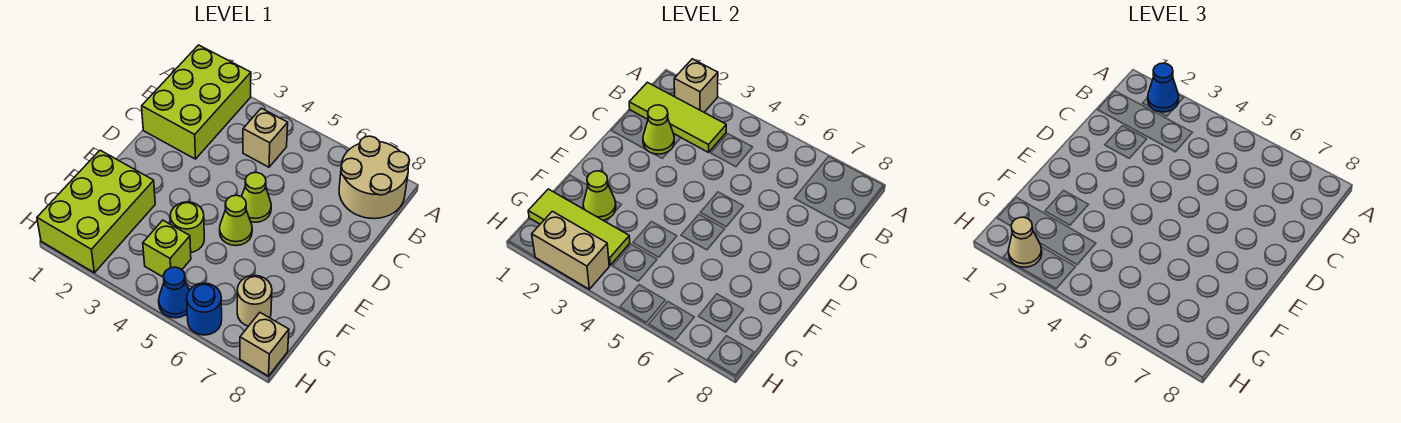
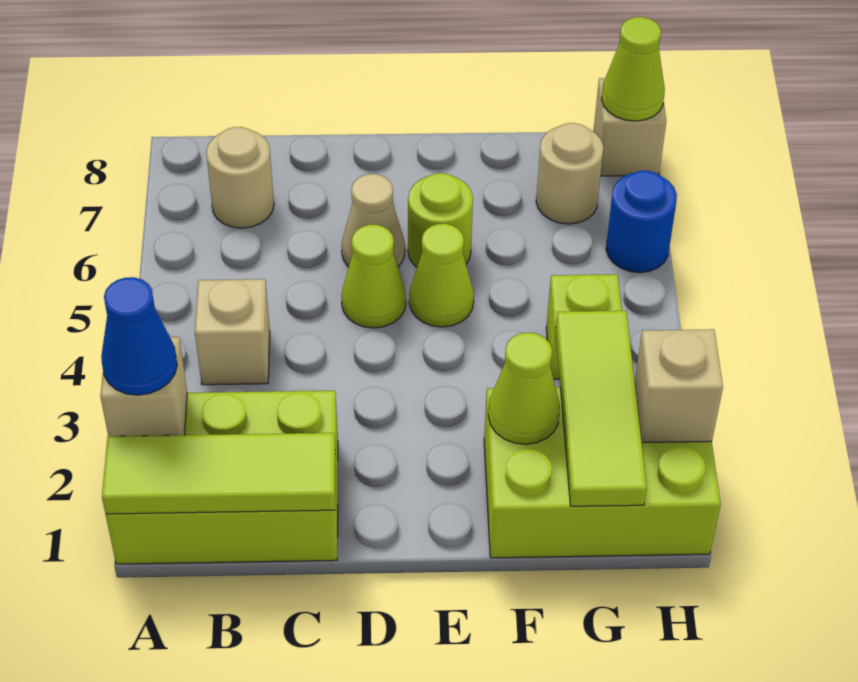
tan round brick A7:B8 level 1 -> tan round brick B7 level 1
lime tile B1:B3 level 2 -> lime tile A1:C1 level 2
lime cone C2 level 2 -> lime cone H8 level 2
lime round brick F4 level 1 -> lime round brick E6 level 1
tan brick H2:H3 level 2 -> tan brick H2 level 2
tan cone H2 level 3 -> tan cone D6 level 1
blue cone H5 level 1 -> none

